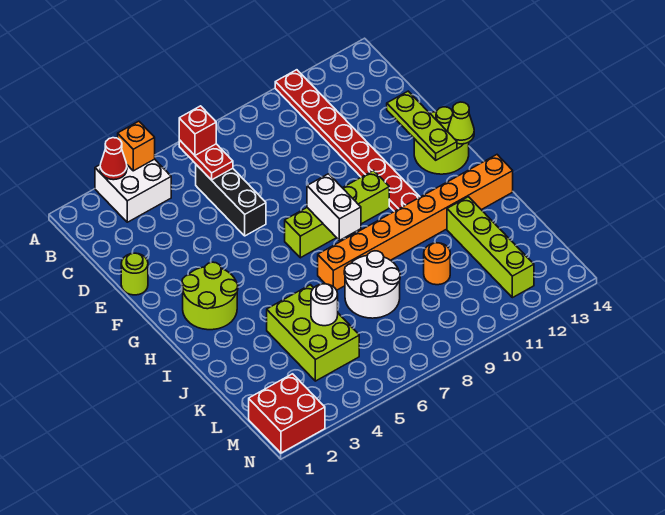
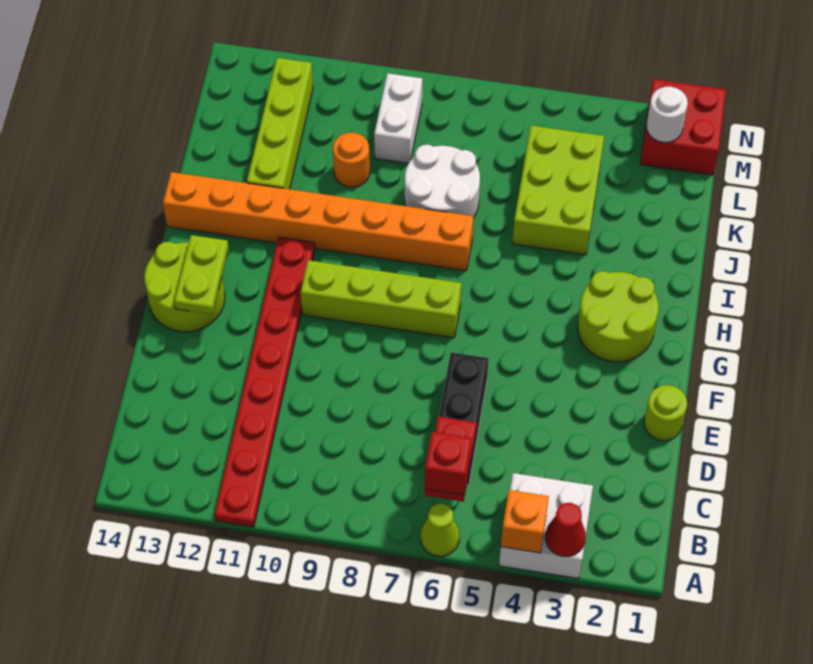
lime plate E13:G13 level 2 -> lime plate F13:G13 level 2
white brick G8:H8 level 2 -> white brick L9:M9 level 1
lime cone G14 level 2 -> lime cone A6 level 1
white round brick K5 level 2 -> white round brick M2 level 2

